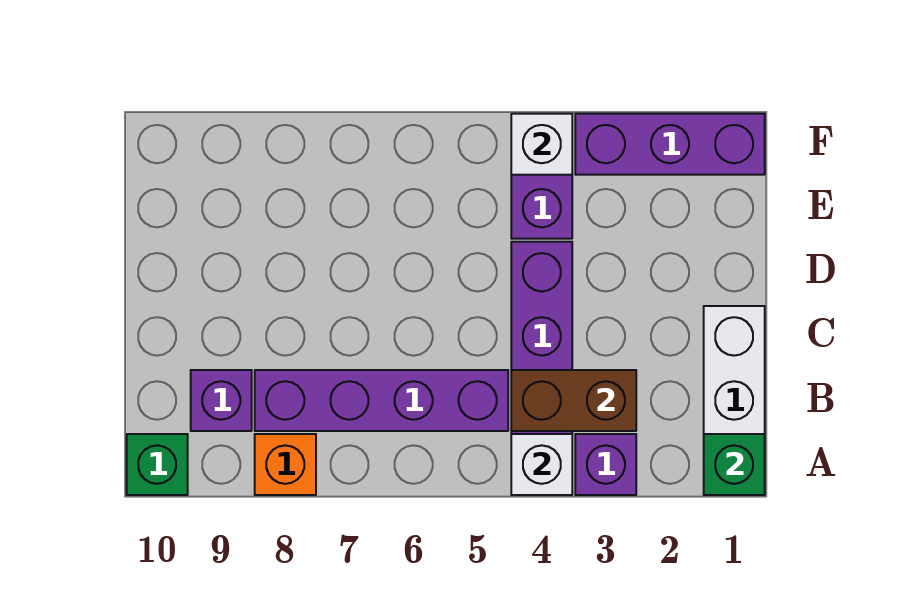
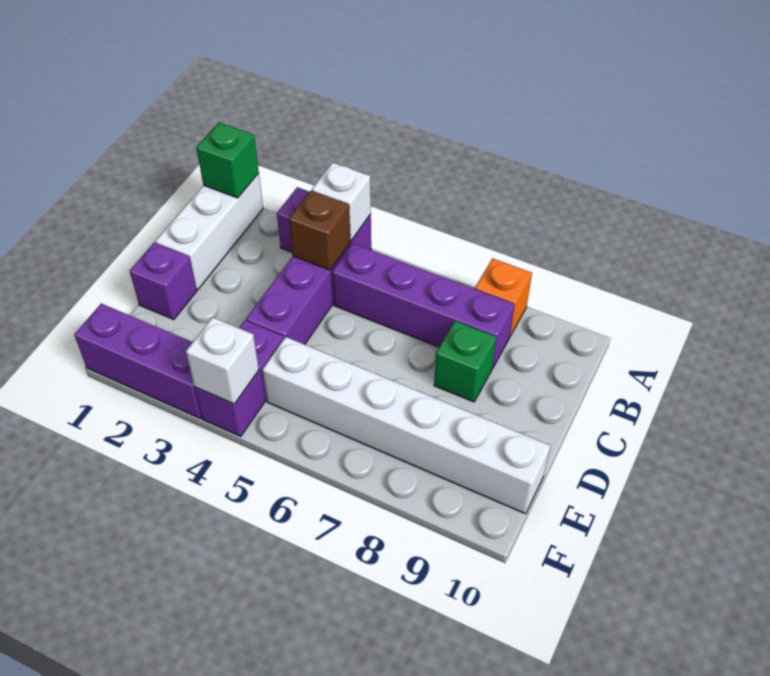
green brick A10 level 1 -> green brick C8 level 1
brown brick B3:B4 level 2 -> brown brick B4 level 2
purple brick B9 level 1 -> purple brick D1 level 1
none -> white brick E5:E10 level 1

